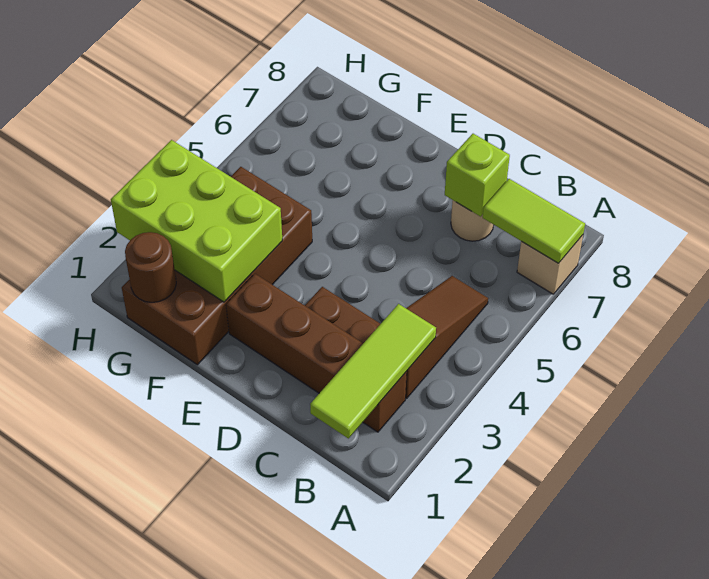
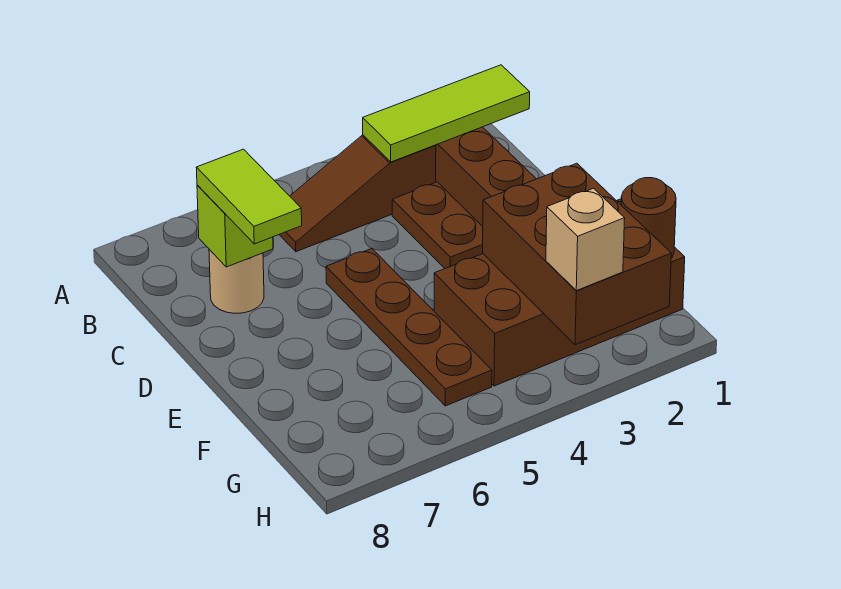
tan brick A7 level 1 -> tan brick H3 level 3
lime tile A7:B7 level 2 -> lime tile C7:D7 level 3
none -> brown plate D5:G5 level 1
lime brick F2:H3 level 2 -> brown brick F2:H3 level 2

